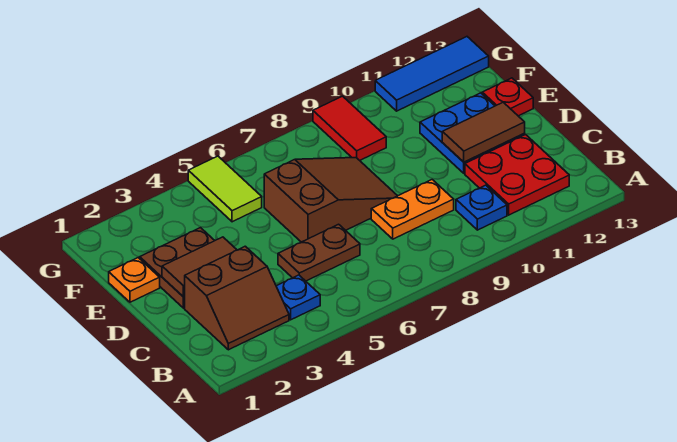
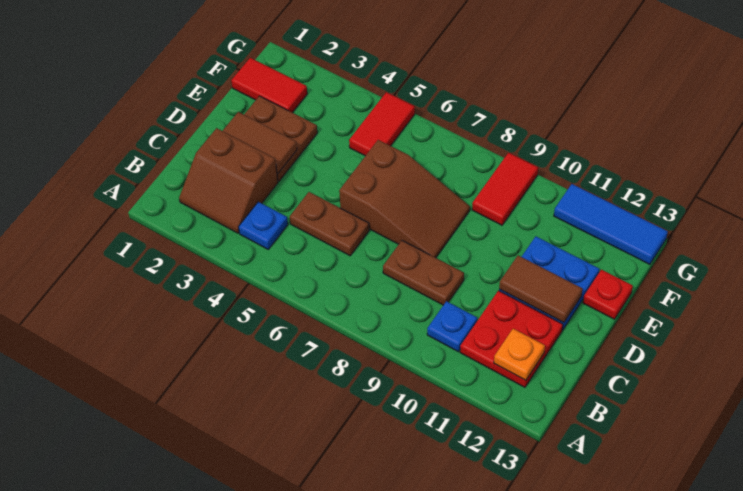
orange plate C8:C9 level 1 -> brown plate C8:C9 level 1
orange plate E1 level 1 -> orange plate B12 level 2
none -> red tile F1:F2 level 1
lime tile F5:G5 level 1 -> red tile F5:G5 level 1

